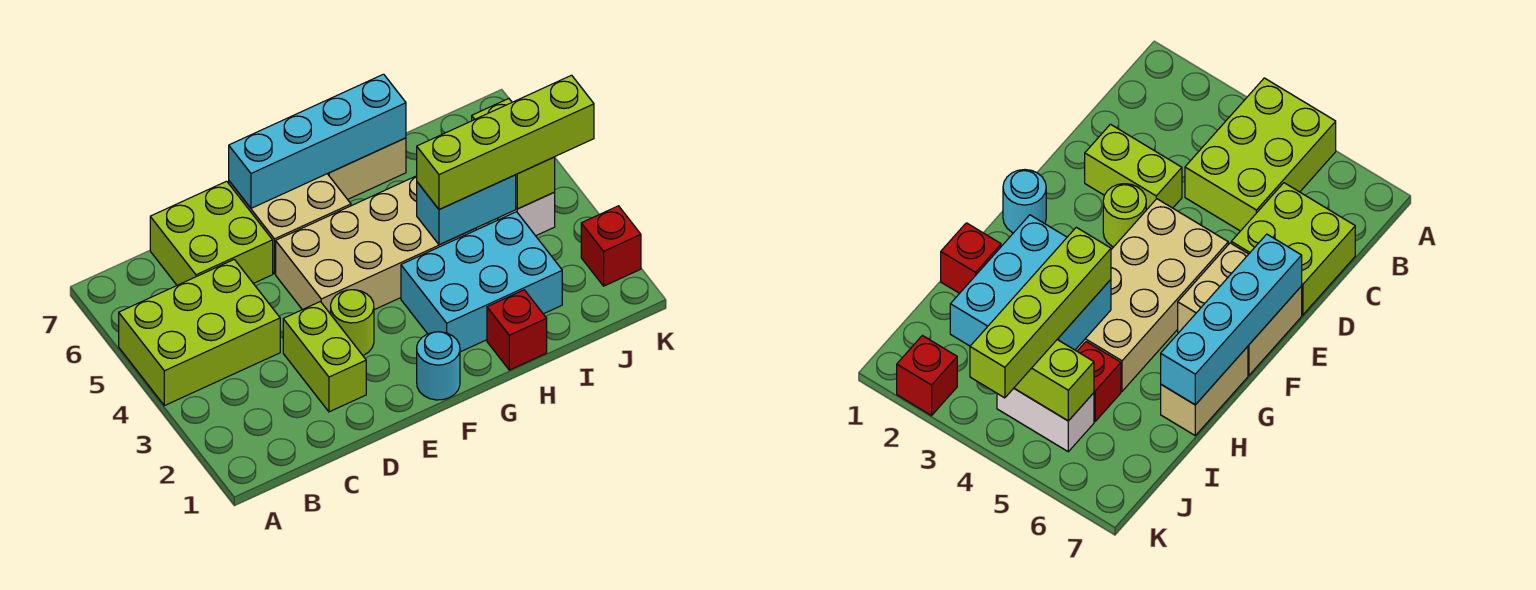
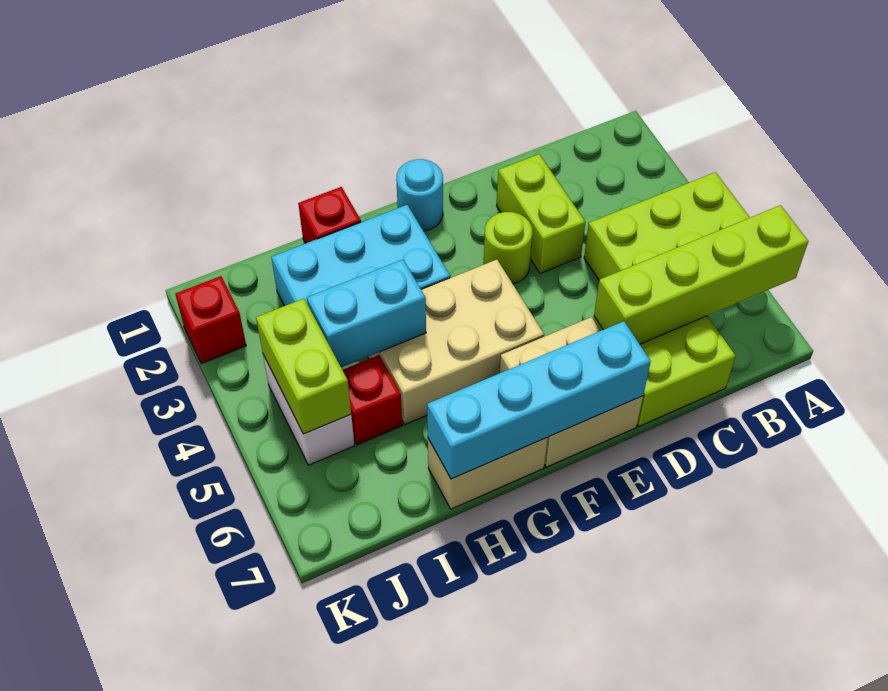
tan brick E4:H5 level 1 -> tan brick F4:H5 level 1
lime brick H4:K4 level 3 -> lime brick A6:D6 level 2

